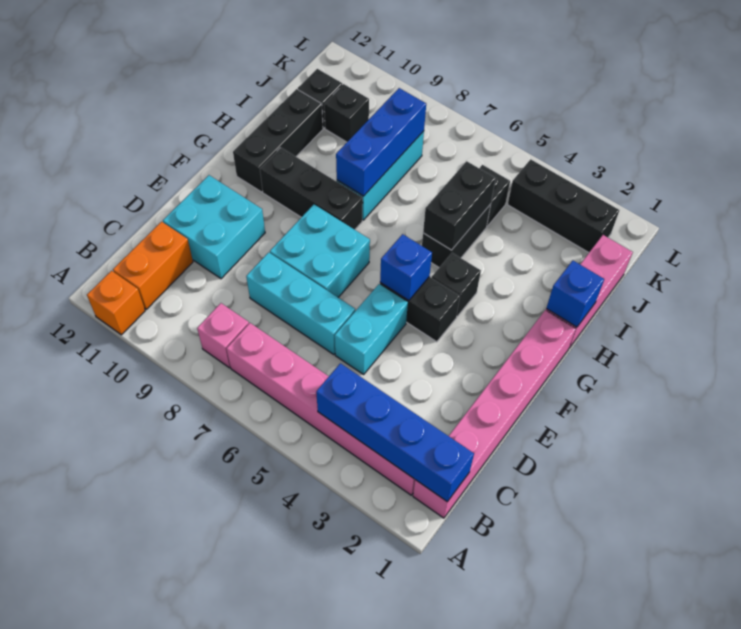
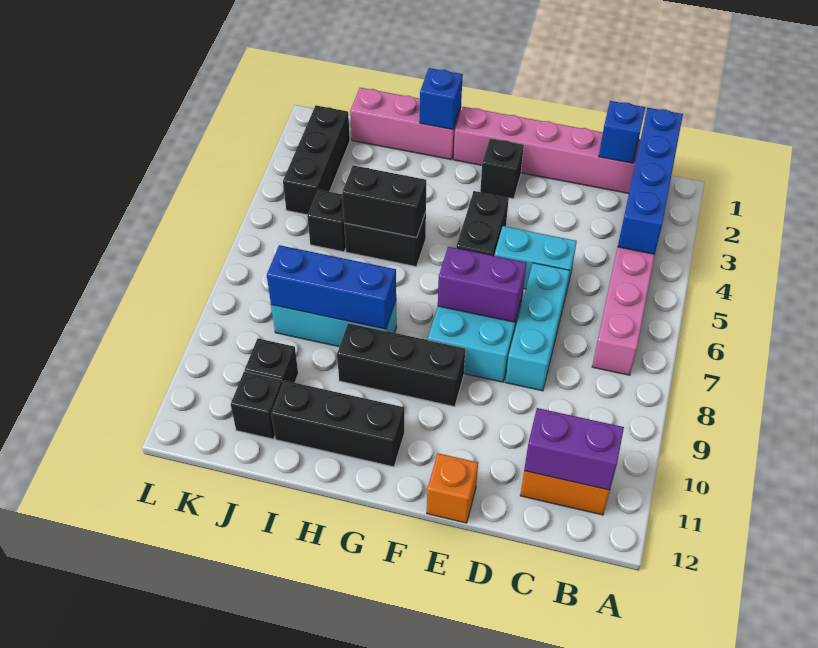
orange brick A11 level 1 -> orange brick E12 level 1
pink brick B8 level 1 -> none
none -> purple brick B11:C11 level 2
cyan brick D10:E11 level 1 -> none
none -> purple brick E7:F7 level 2
blue brick F5 level 2 -> blue brick C1 level 2
black brick G4 level 1 -> black brick F2 level 1
black brick G8:G10 level 1 -> black brick F9:H9 level 1

